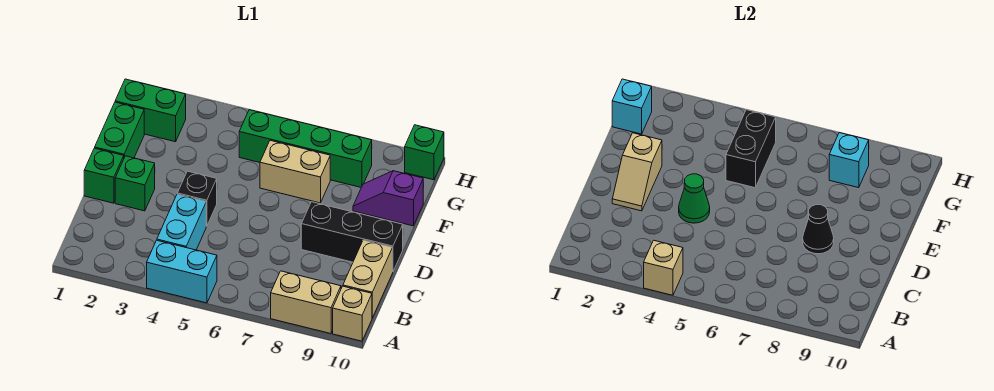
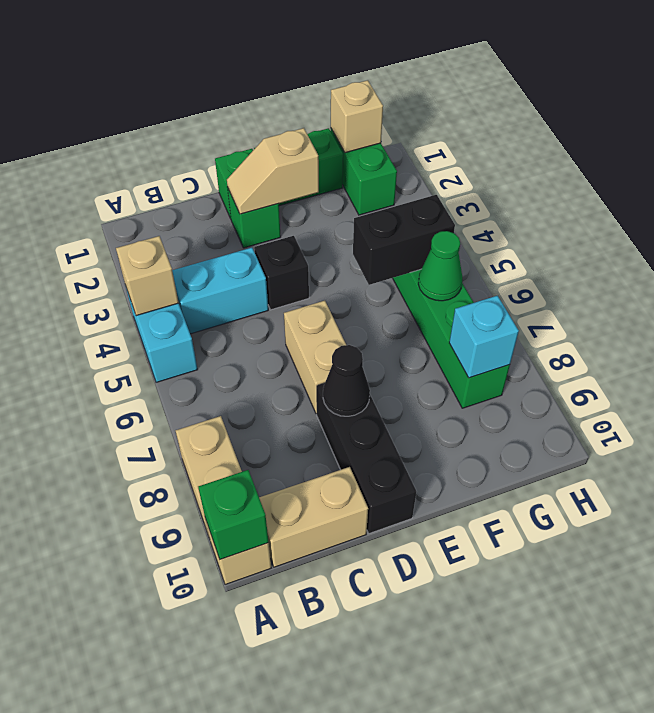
green cone D4 level 2 -> green cone G6 level 2
tan brick F6:F7 level 1 -> tan brick D6:D7 level 1
purple slope F9:F10 level 1 top 10 -> none
cyan brick G1 level 2 -> tan brick G1 level 2
green brick H10 level 1 -> green brick A10 level 2

